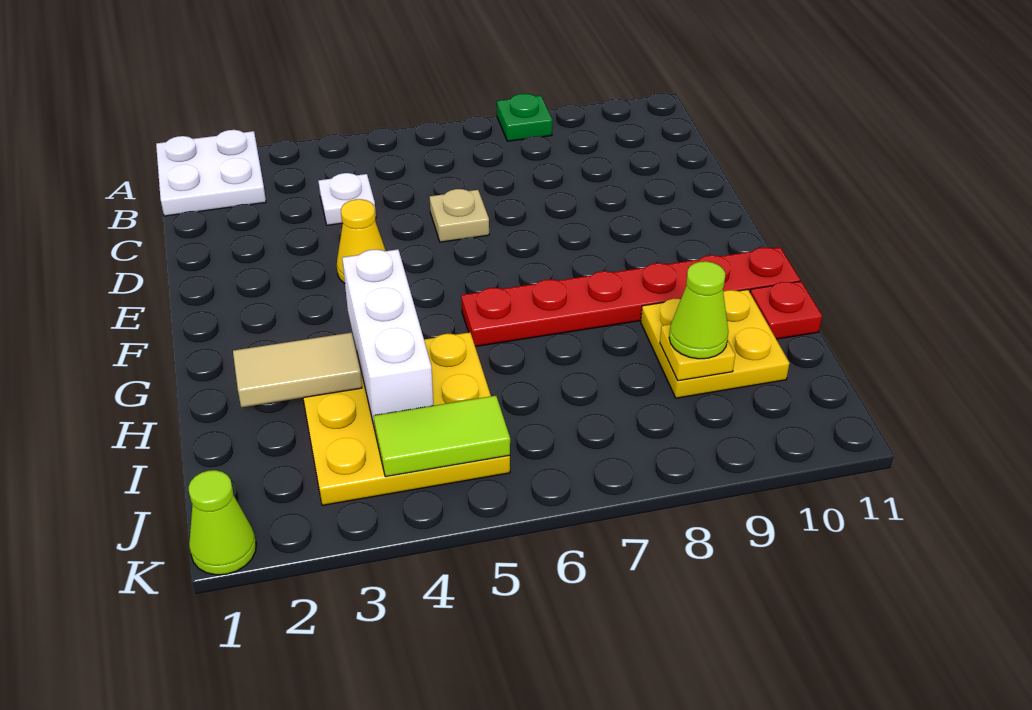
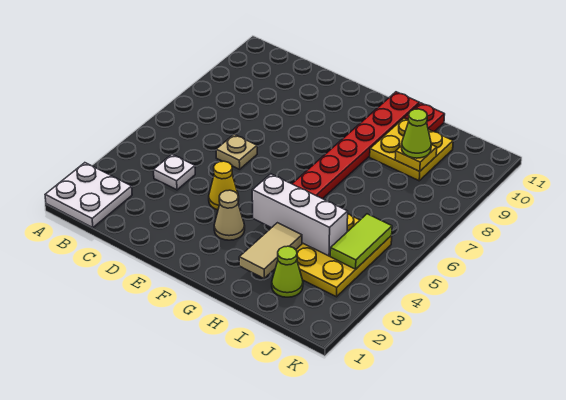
green plate A8 level 1 -> none
none -> tan cone F3 level 1
lime cone K1 level 1 -> lime cone I2 level 1

